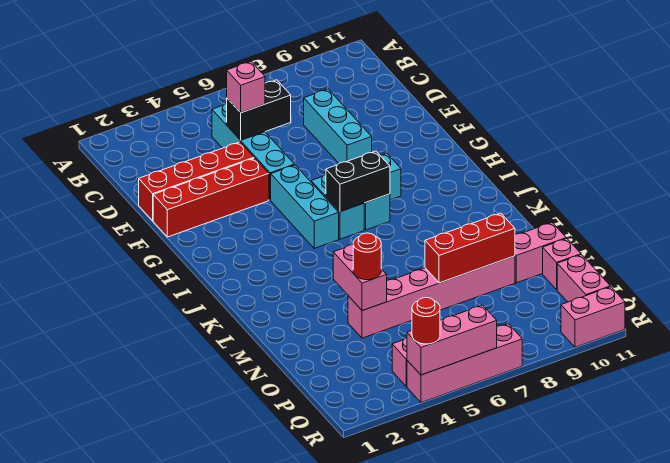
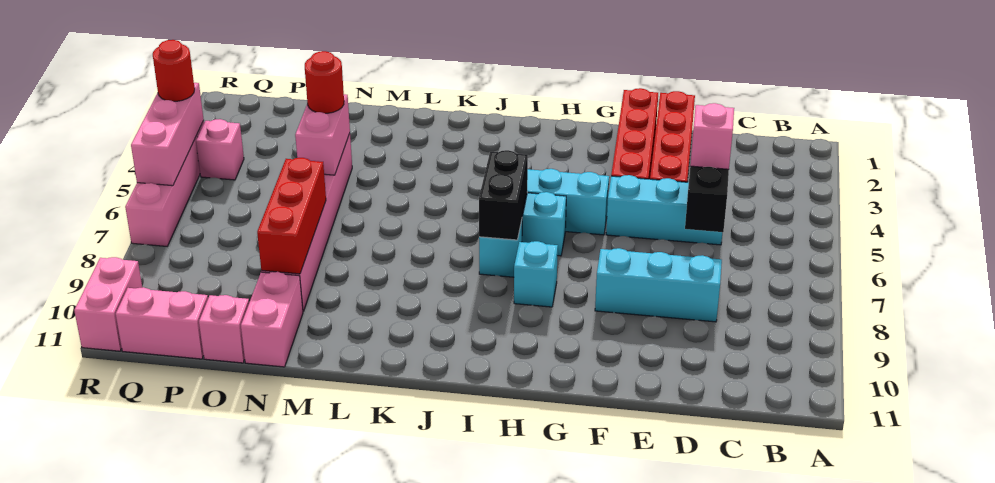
cyan brick C5:F5 level 1 -> cyan brick D5:F5 level 1
pink brick M4:N4 level 2 -> pink brick N4:N5 level 2

